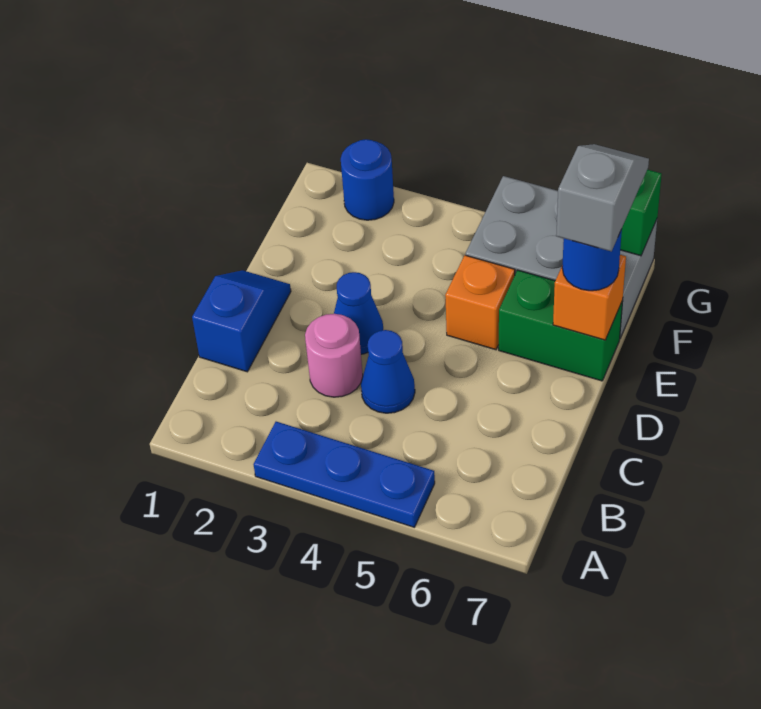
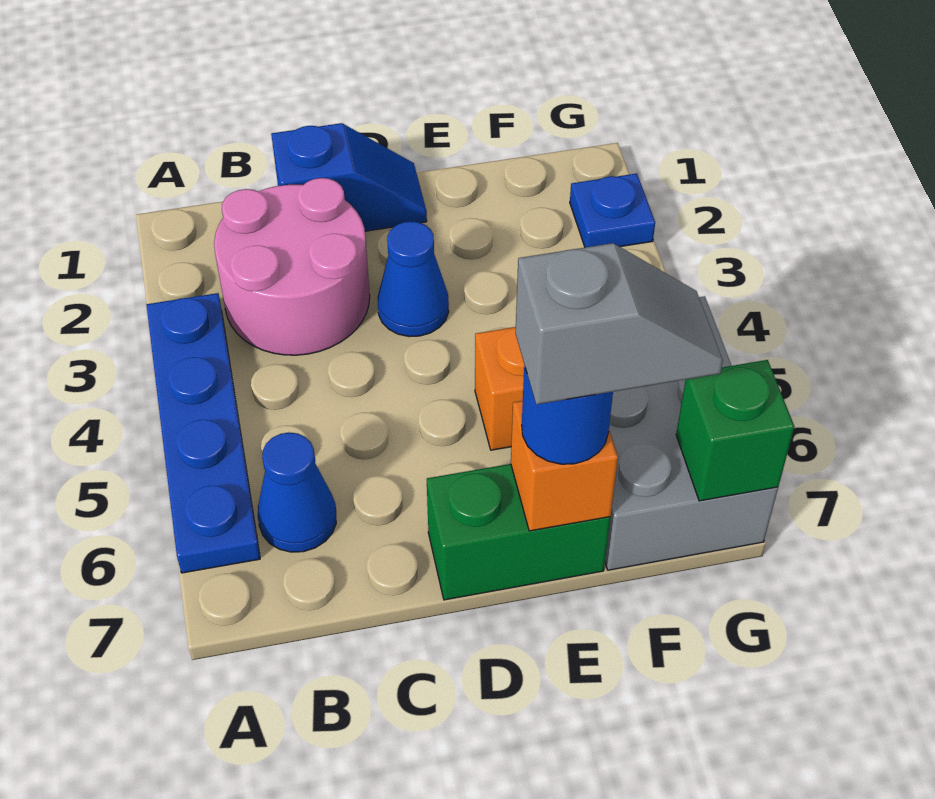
blue plate A3:A5 level 1 -> blue plate A3:A6 level 1
pink round brick C3 level 1 -> pink round brick B2:C3 level 1
blue cone C4 level 1 -> blue cone B6 level 1
green brick E6:E7 level 1 -> green brick D7:E7 level 1
blue round brick G2 level 1 -> blue plate G2 level 1

